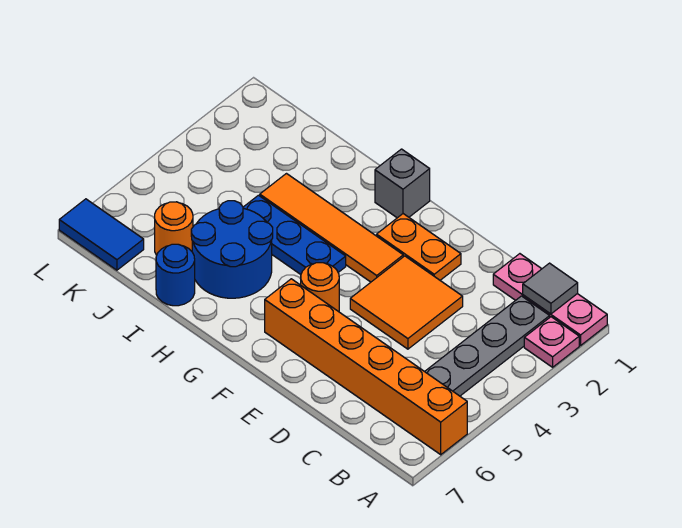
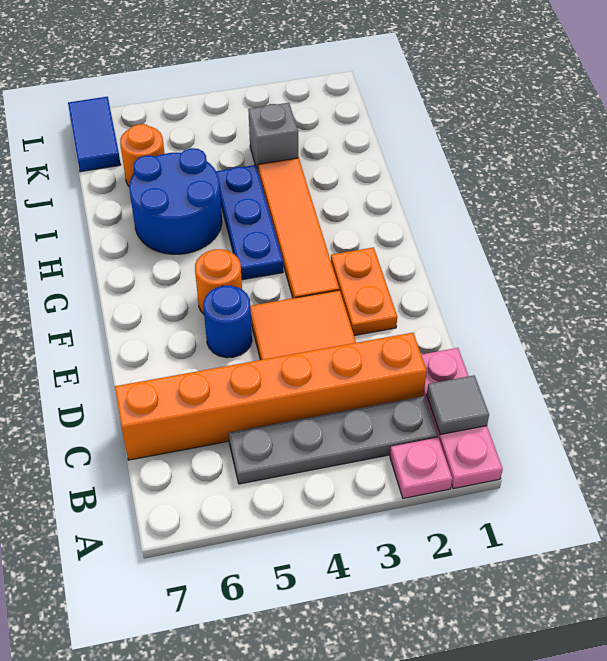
orange brick A6:F6 level 1 -> orange brick C2:C7 level 1
grey brick G1 level 1 -> grey brick J3 level 1
blue round brick I7 level 1 -> blue round brick E5 level 1

